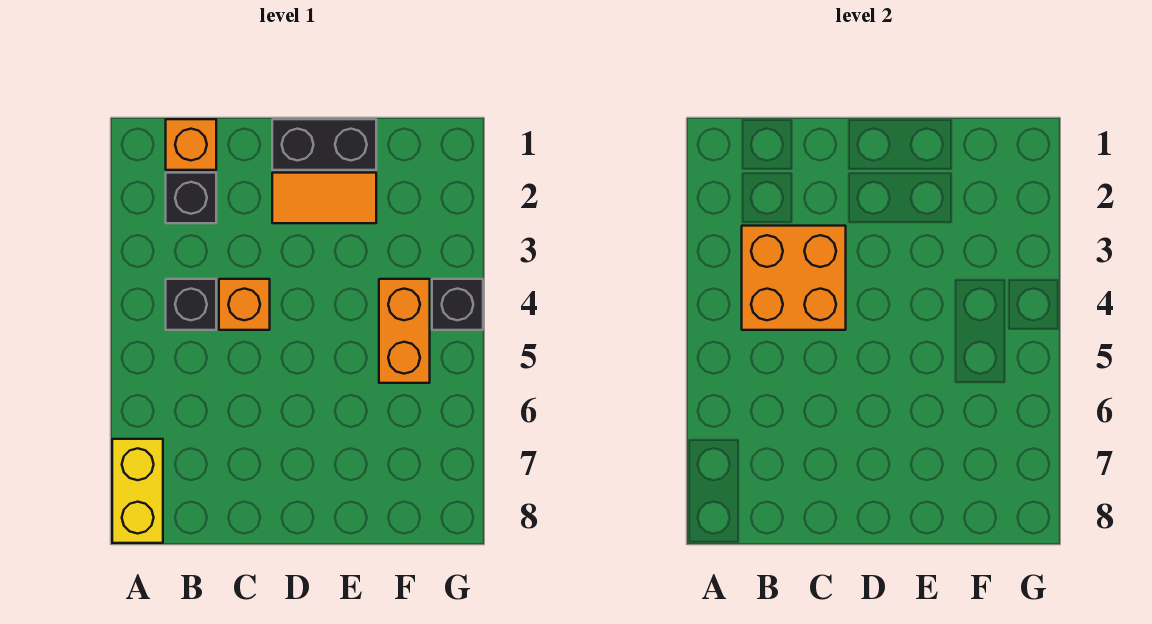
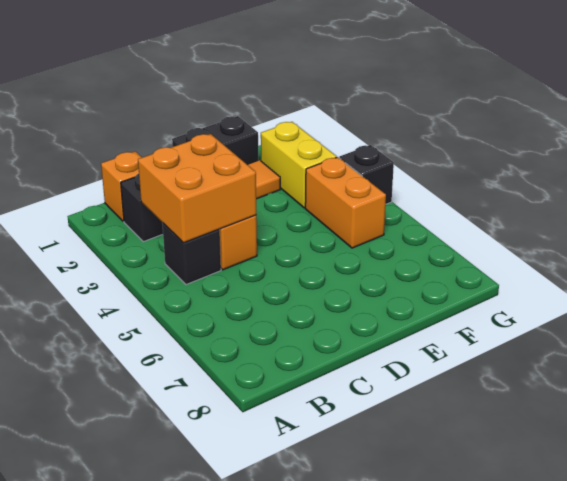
yellow brick A7:A8 level 1 -> yellow brick F2:F3 level 1

